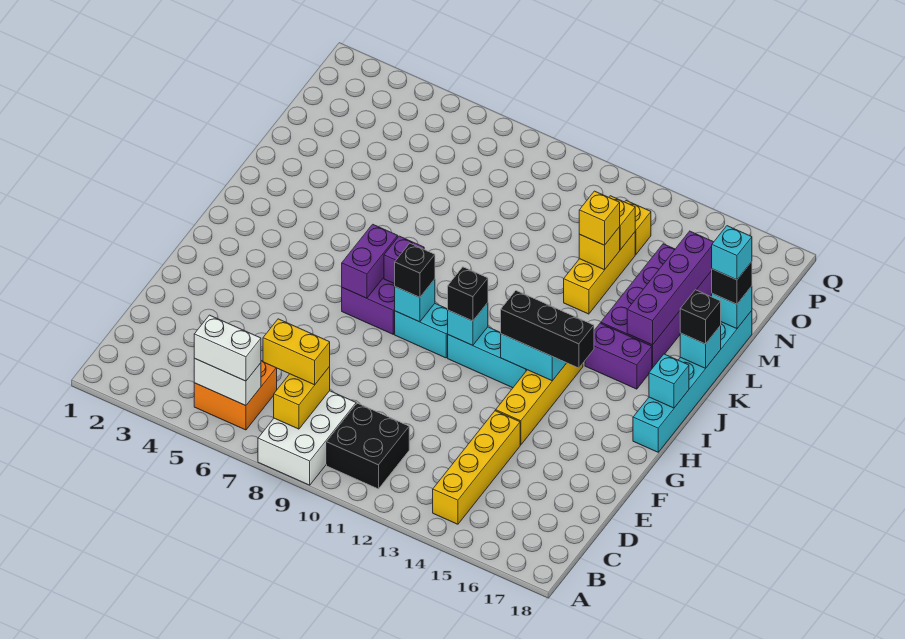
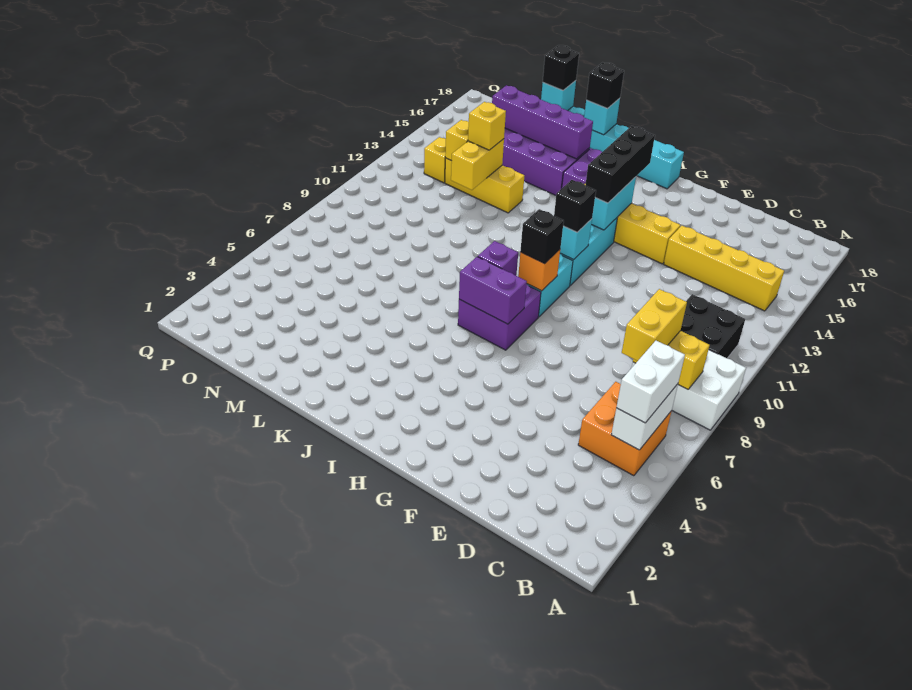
cyan brick H9 level 2 -> orange brick H9 level 2
cyan brick I18 level 2 -> none
yellow brick M13 level 2 -> yellow brick M12:M13 level 2
cyan brick M18 level 4 -> none

